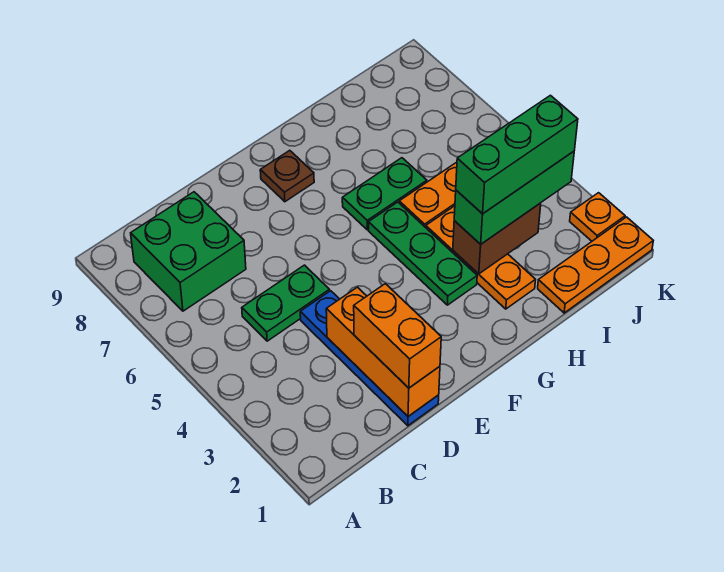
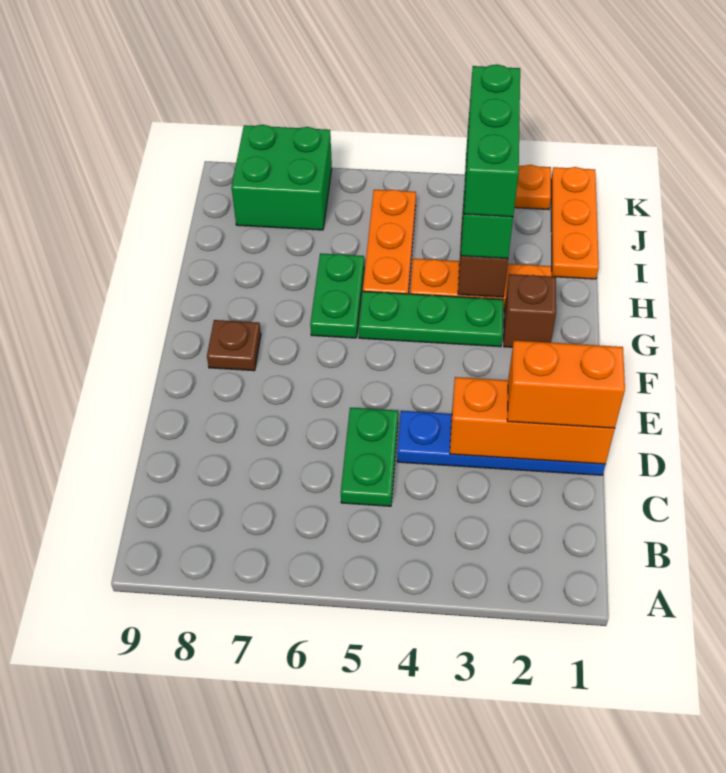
green brick B7:C8 level 1 -> green brick J7:K8 level 1
none -> brown brick G2 level 1

